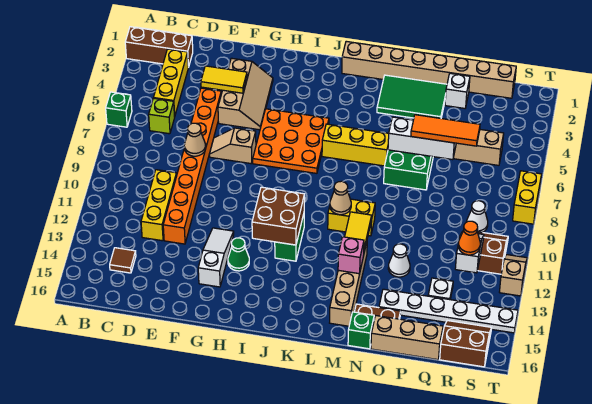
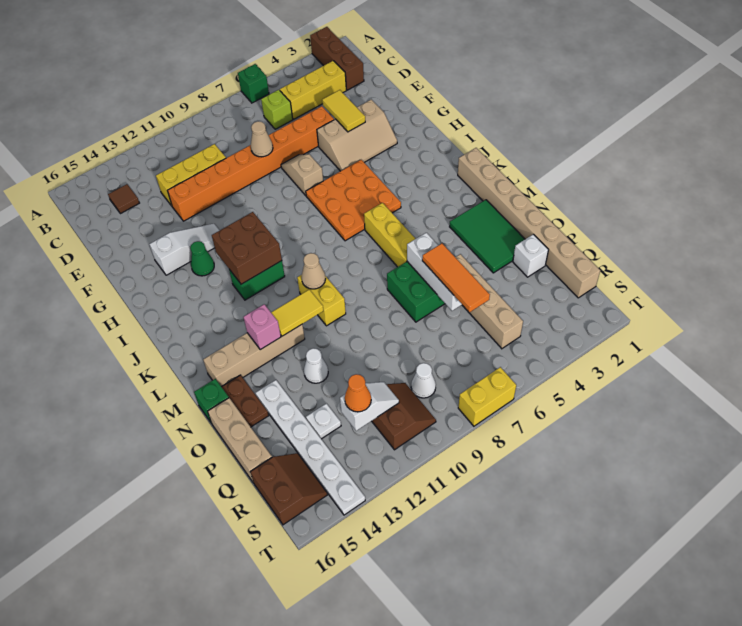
tan slope T11:T12 level 1 top 12 -> none

